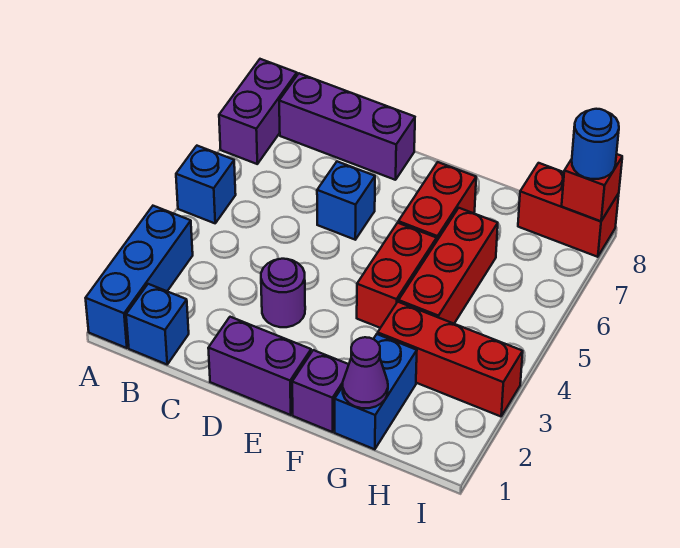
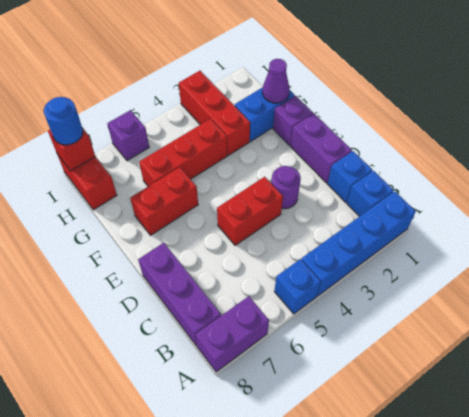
blue brick A1:A3 level 1 -> blue brick A1:A4 level 1
blue brick D6 level 1 -> blue brick C1 level 1
red brick F4:F5 level 1 -> red brick D4:D5 level 1
none -> purple brick I6 level 1

